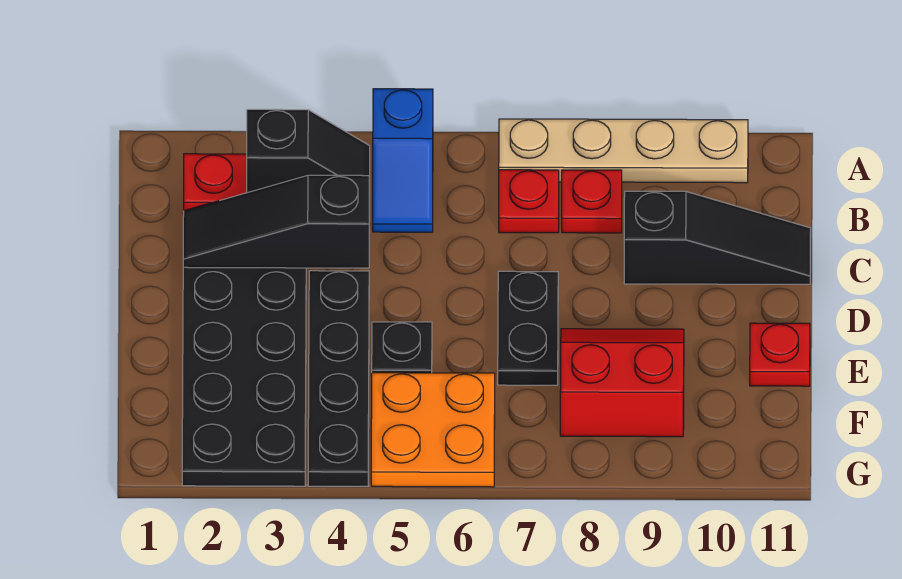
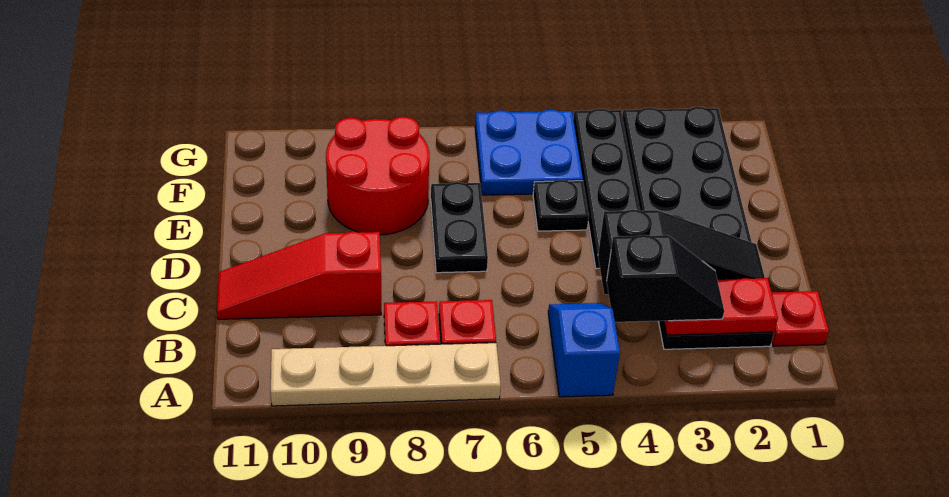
black slope B3:B4 level 3 top 3 -> black slope B3:B4 level 3 top 4
black slope C9:C11 level 1 top 9 -> red slope C9:C11 level 1 top 9
red slope E8:F9 level 1 top F -> red round brick E8:F9 level 1
red plate E11 level 1 -> red plate B1 level 1
orange plate F5:G6 level 1 -> blue plate F5:G6 level 1

